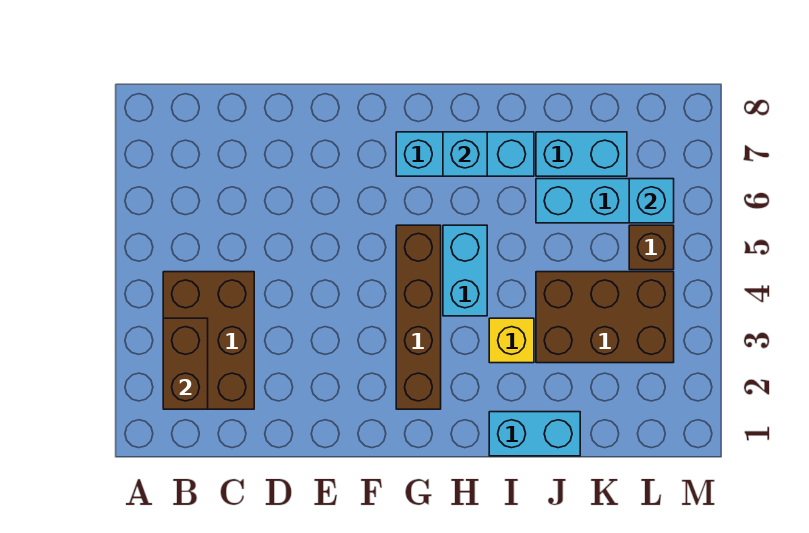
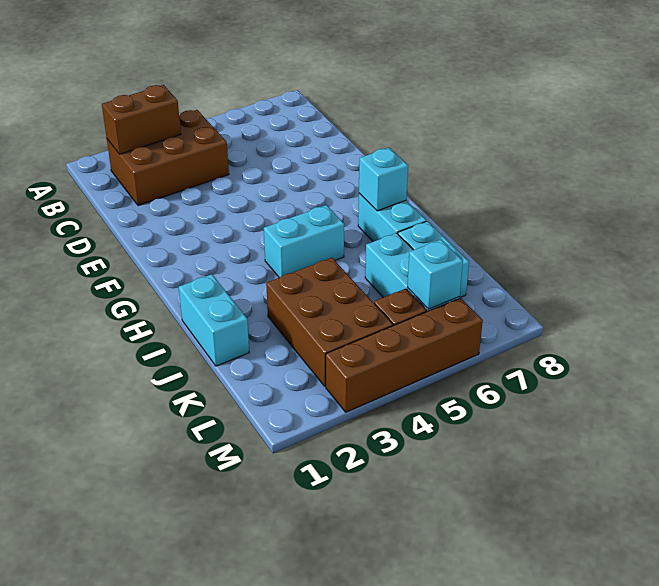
brown brick G2:G5 level 1 -> brown brick M3:M6 level 1
cyan brick G7:I7 level 1 -> cyan brick H7:I7 level 1
yellow brick I3 level 1 -> none

